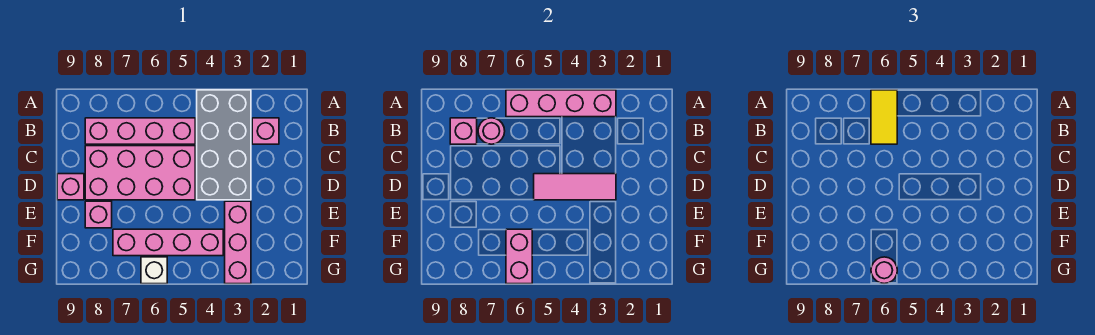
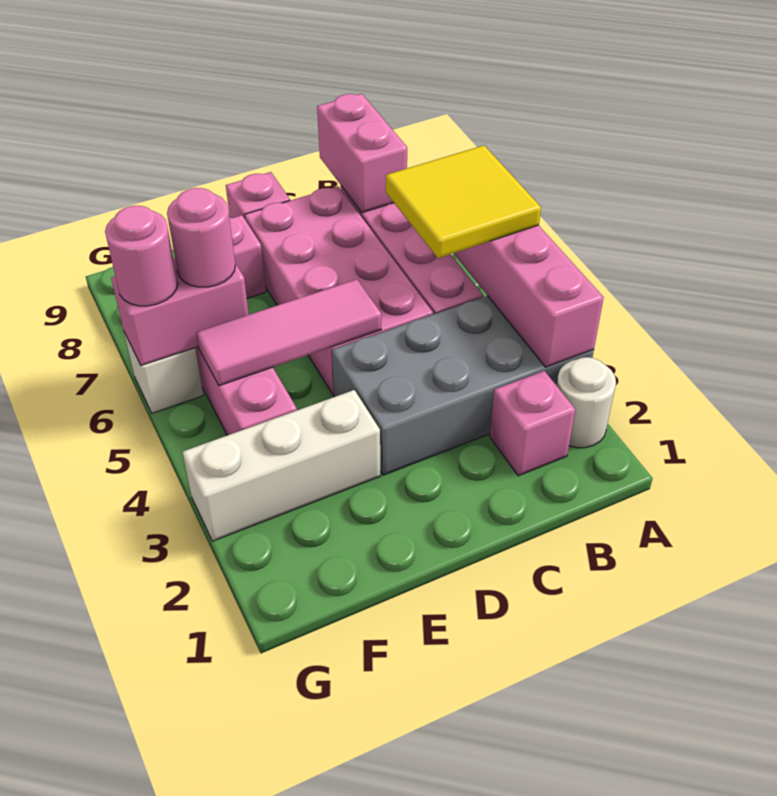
none -> white round brick A2 level 1
yellow tile A6:B6 level 3 -> yellow tile A5:B6 level 3
pink round brick B7 level 2 -> pink round brick F6 level 3
pink brick B8 level 2 -> pink brick B8:B9 level 2
pink tile D3:D5 level 2 -> pink tile D5:F5 level 2
pink brick E3:G3 level 1 -> white brick E3:G3 level 1

